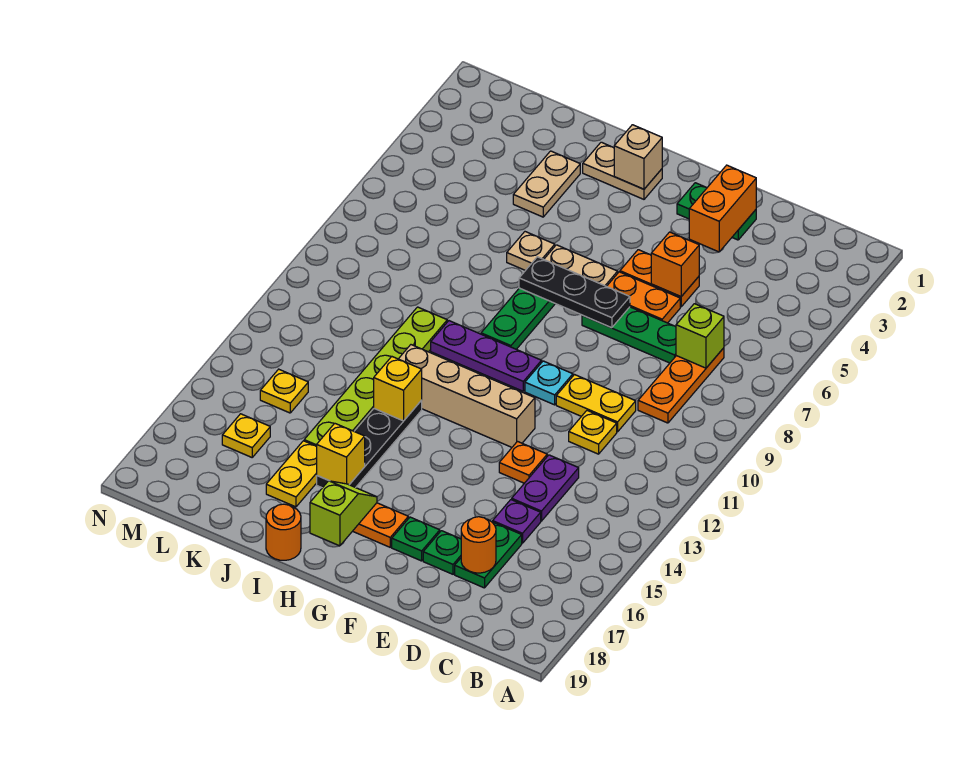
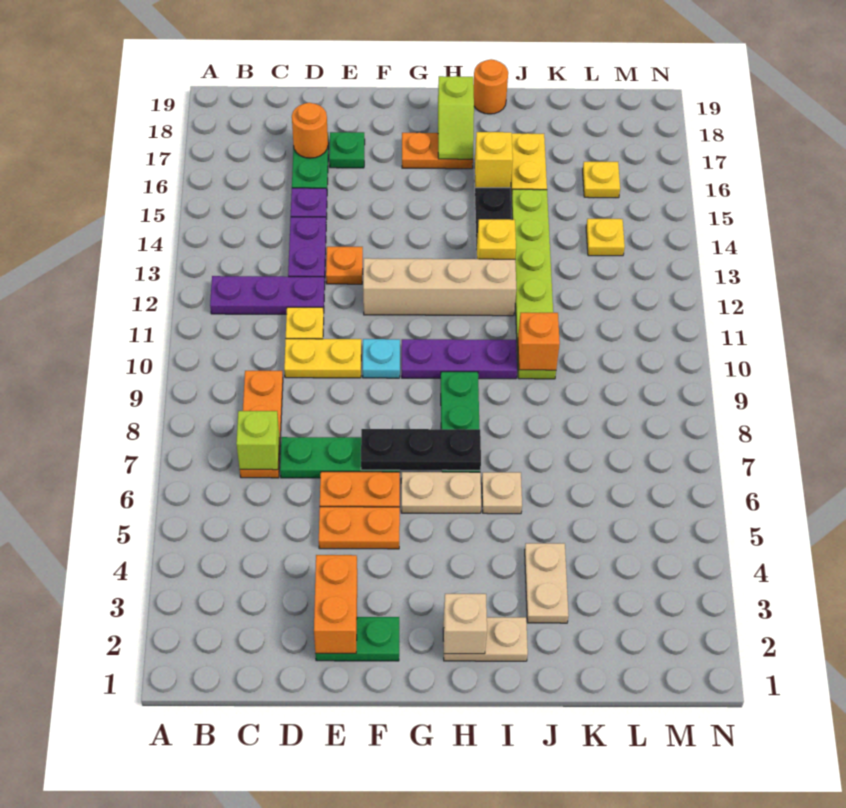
none -> purple plate B12:D12 level 1
orange brick E5 level 2 -> orange brick J10 level 2
green plate F17 level 1 -> none

